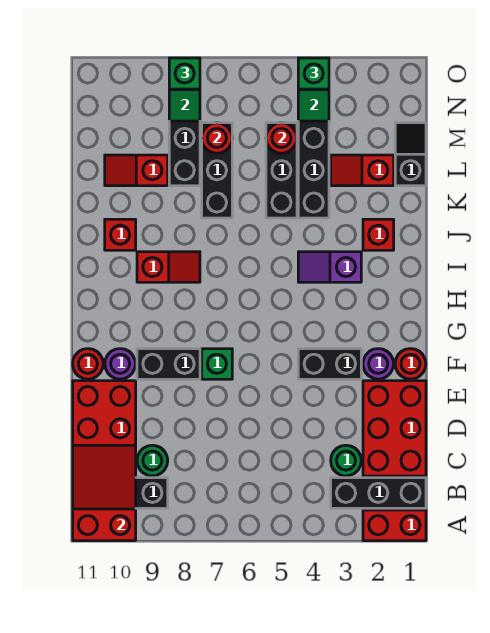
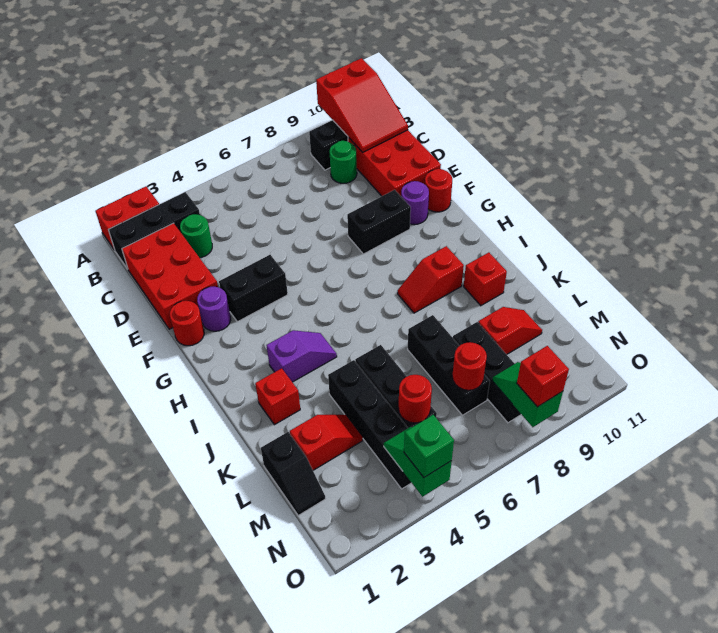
green brick F7 level 1 -> none
green brick O8 level 3 -> red brick O8 level 3

